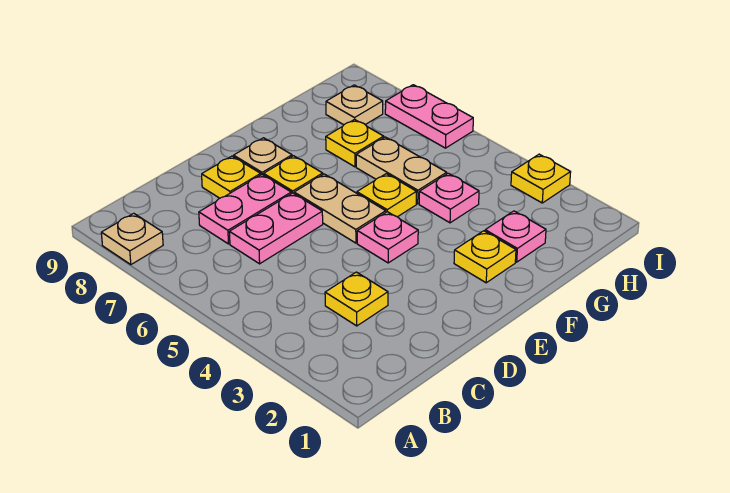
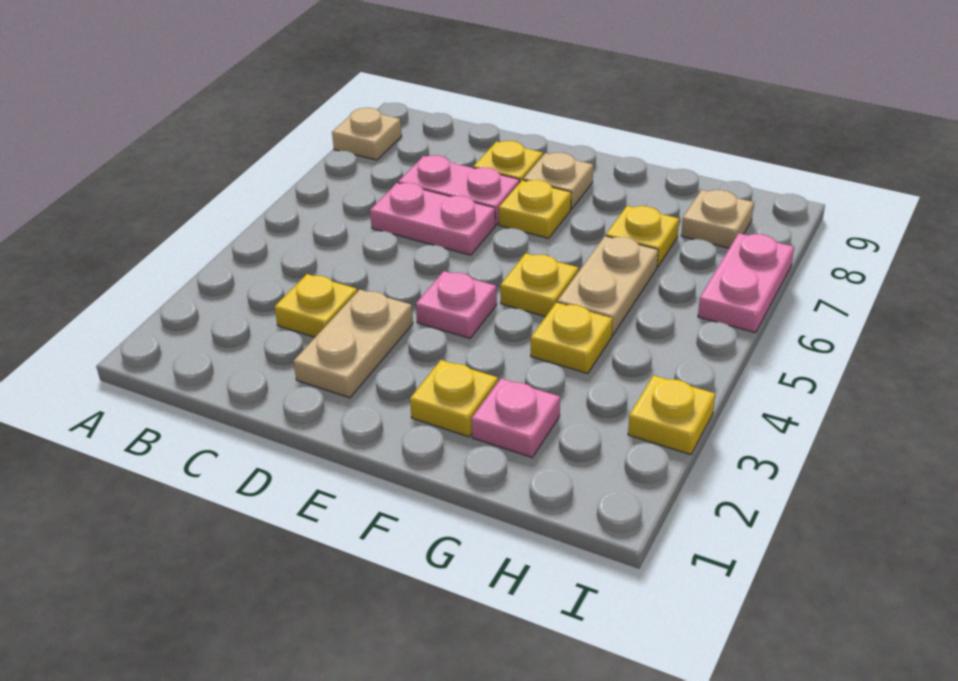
tan plate E5:E6 level 1 -> tan plate D2:D3 level 1
pink plate G4 level 1 -> yellow plate G4 level 1

